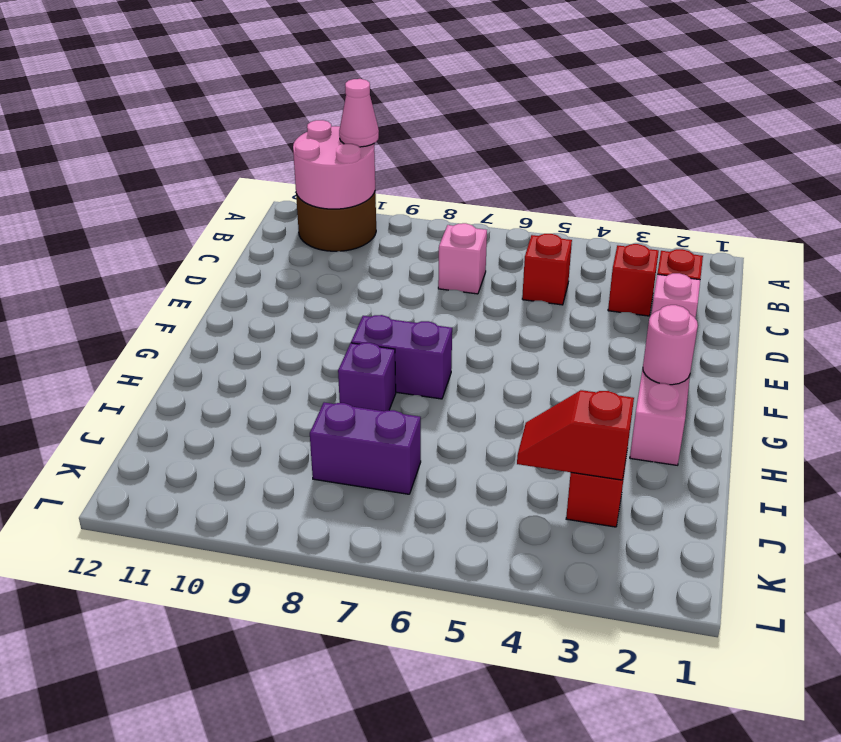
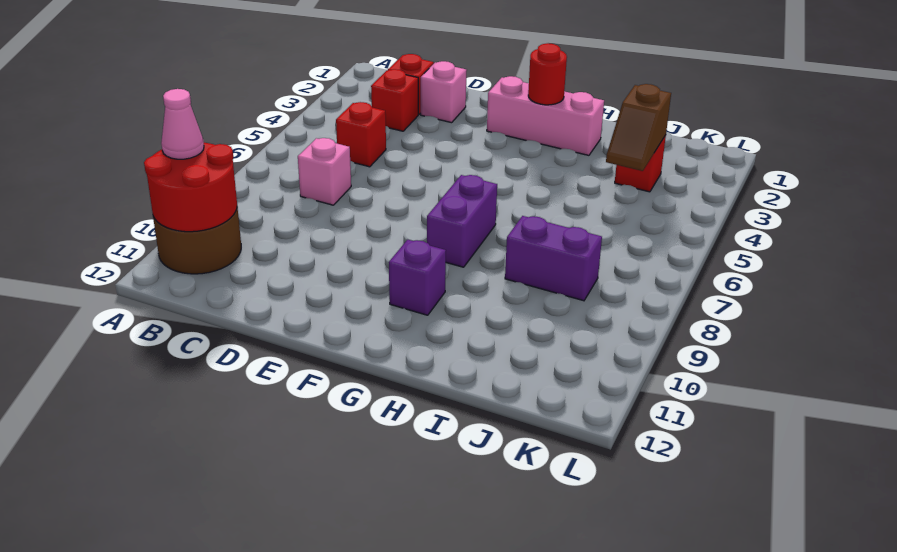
pink round brick A10:B11 level 2 -> red round brick A10:B11 level 2
pink round brick G2 level 2 -> red round brick G2 level 2
purple brick H8 level 1 -> purple brick G10 level 1
red slope J3:J4 level 2 top 3 -> brown slope J3:J4 level 2 top 3
purple brick J7:J8 level 1 -> purple brick I8:J8 level 1

